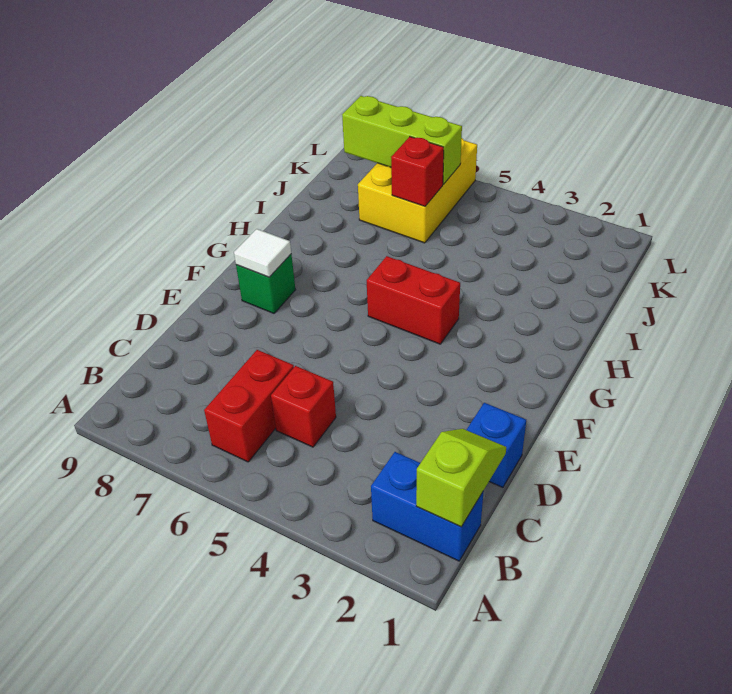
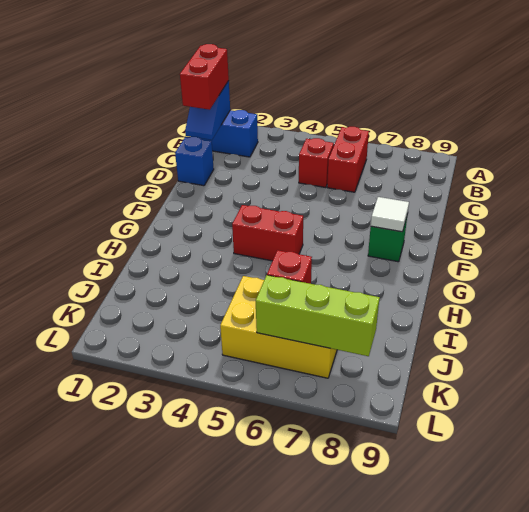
lime slope B1:C1 level 2 top B -> blue slope B1:C1 level 2 top B
none -> red brick B1:C1 level 3
yellow brick J6:L7 level 1 -> yellow brick J5:K7 level 1

